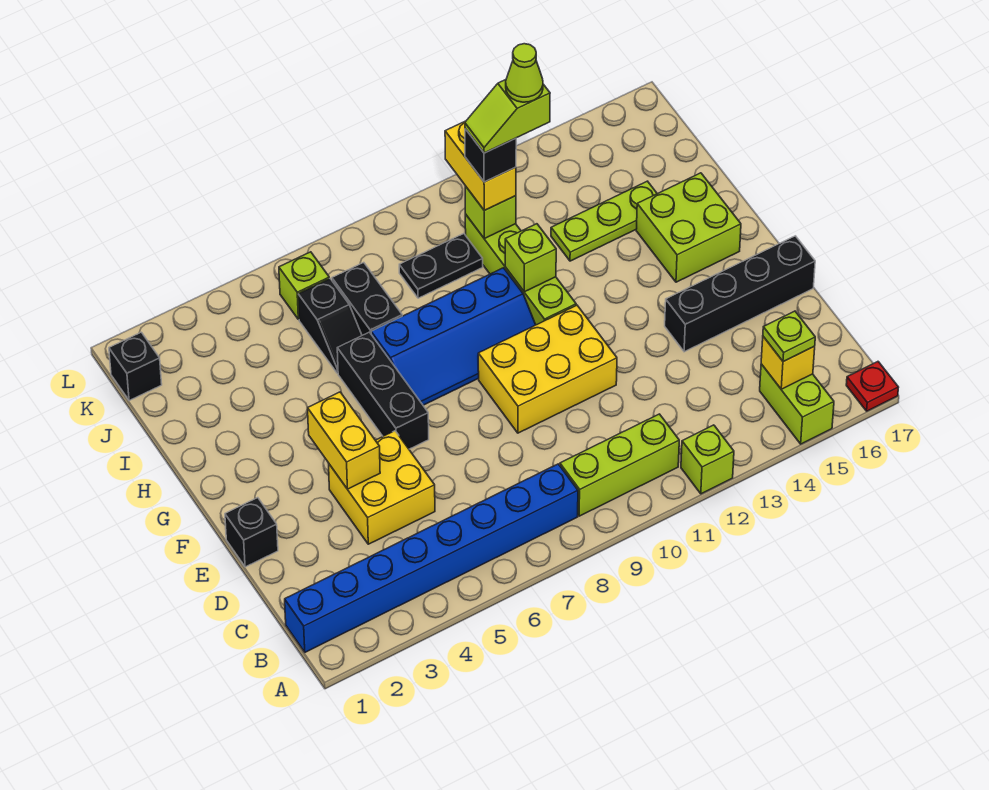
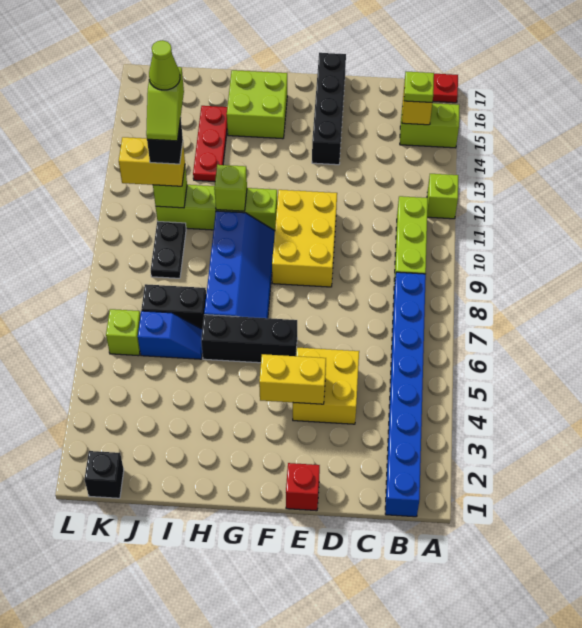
black brick E1 level 1 -> red brick E1 level 1
black slope I6:J6 level 1 top J -> blue slope I6:J6 level 1 top J
lime plate I13:I15 level 1 -> red plate I13:I15 level 1

